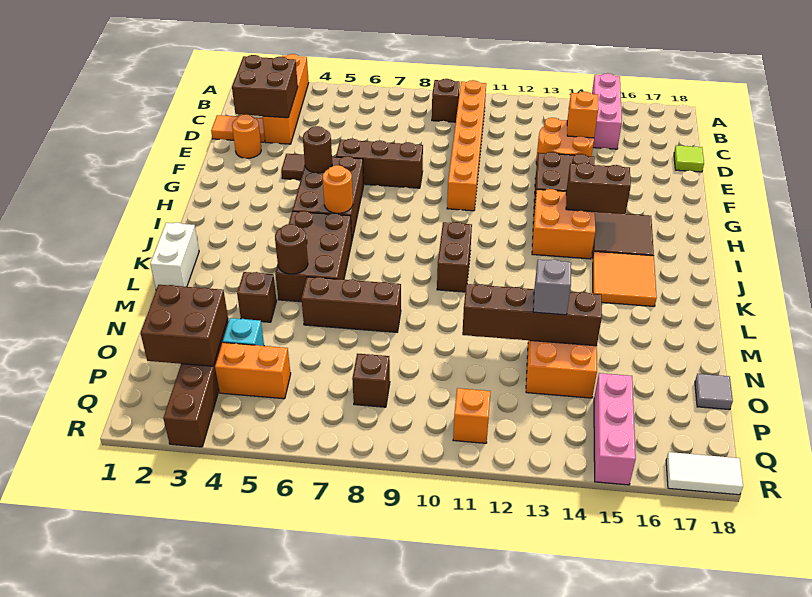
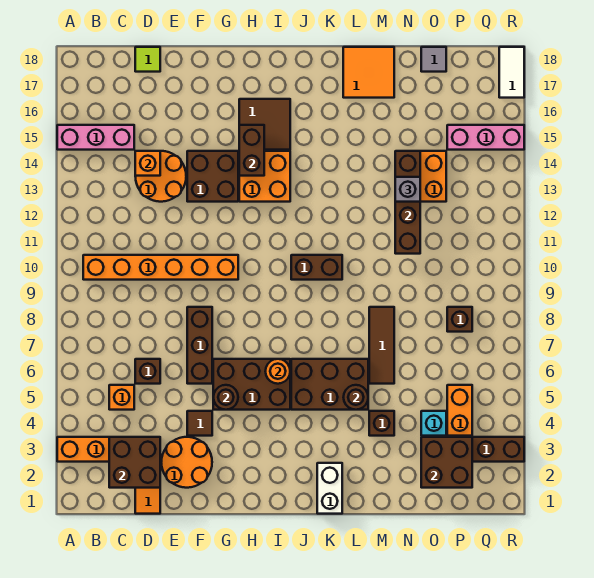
brown brick B9 level 1 -> brown brick D6 level 1
orange round brick E2 level 1 -> orange round brick E2:F3 level 1
orange tile J15:K16 level 1 -> orange tile L17:M18 level 1
white brick K1:L1 level 1 -> white brick K1:K2 level 1
brown brick M6:M8 level 1 -> brown tile M6:M8 level 1
orange brick Q11 level 1 -> orange brick C5 level 1

